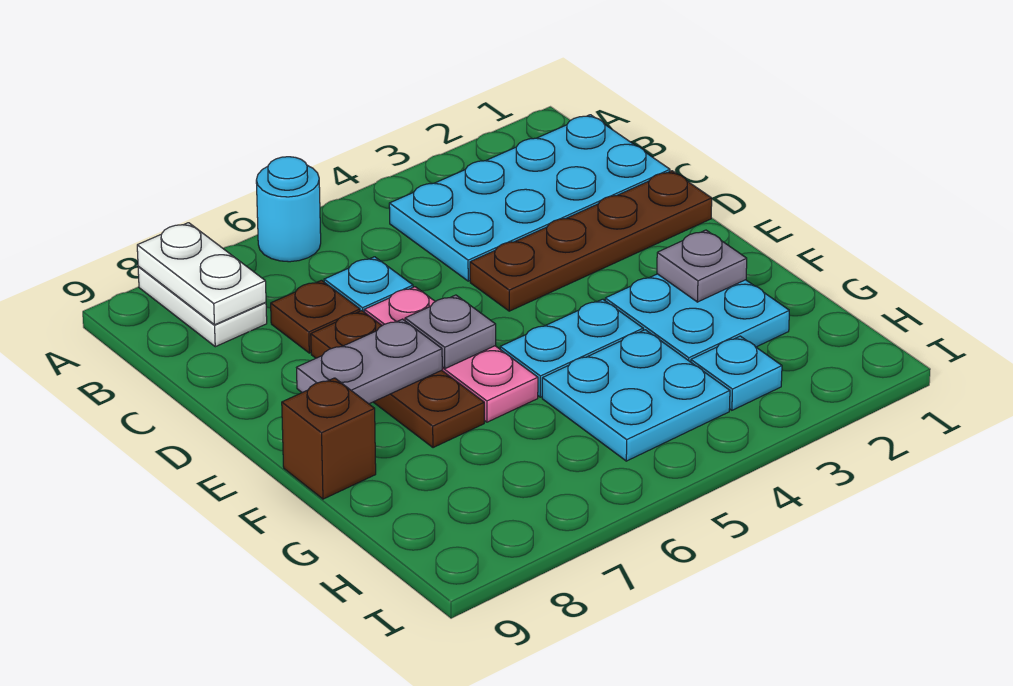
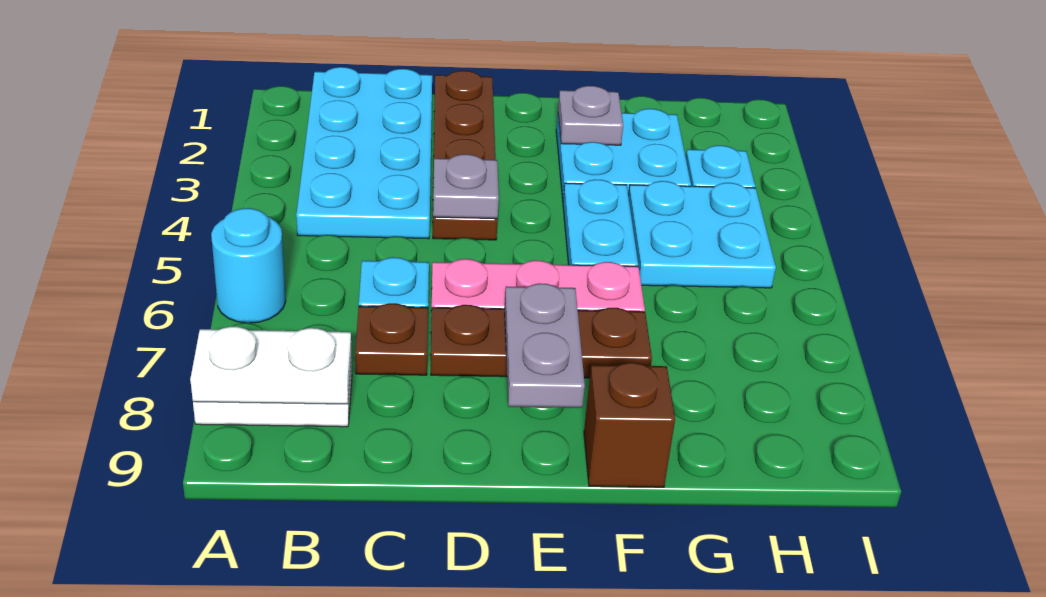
grey plate E6 level 2 -> grey plate D4 level 2

